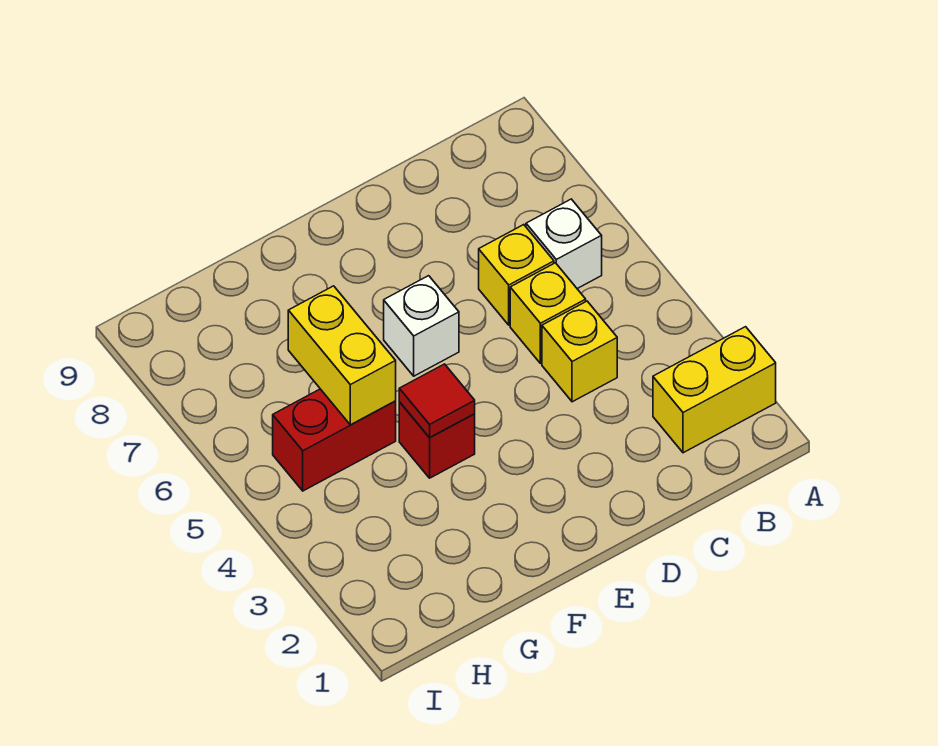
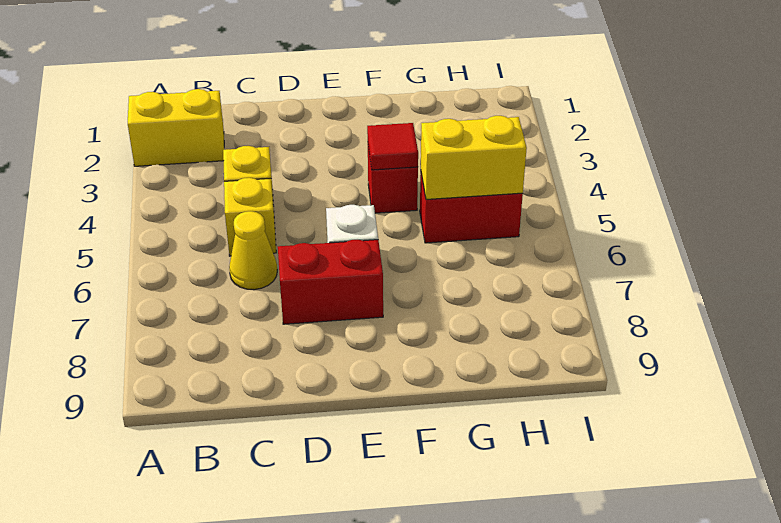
white brick B6 level 1 -> none
yellow brick C6 level 1 -> yellow cone C6 level 1
none -> red brick D7:E7 level 1
yellow brick G5:G6 level 2 -> yellow brick G5:H5 level 2

